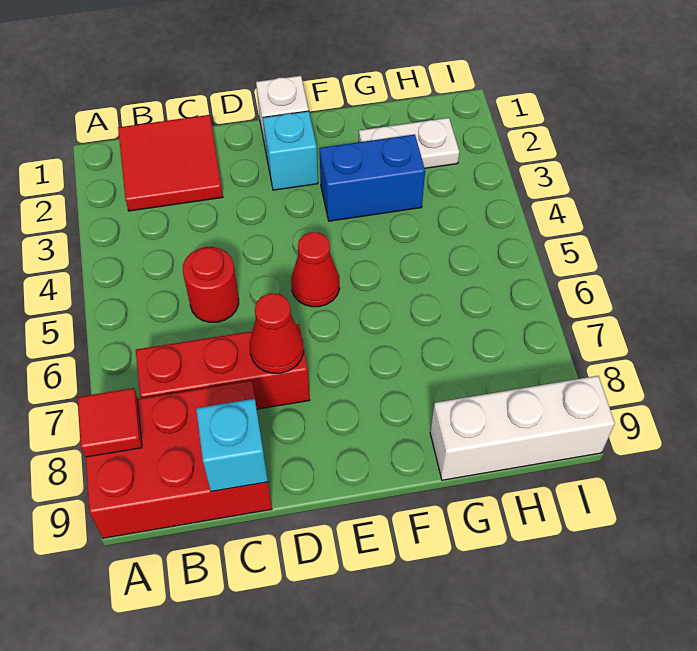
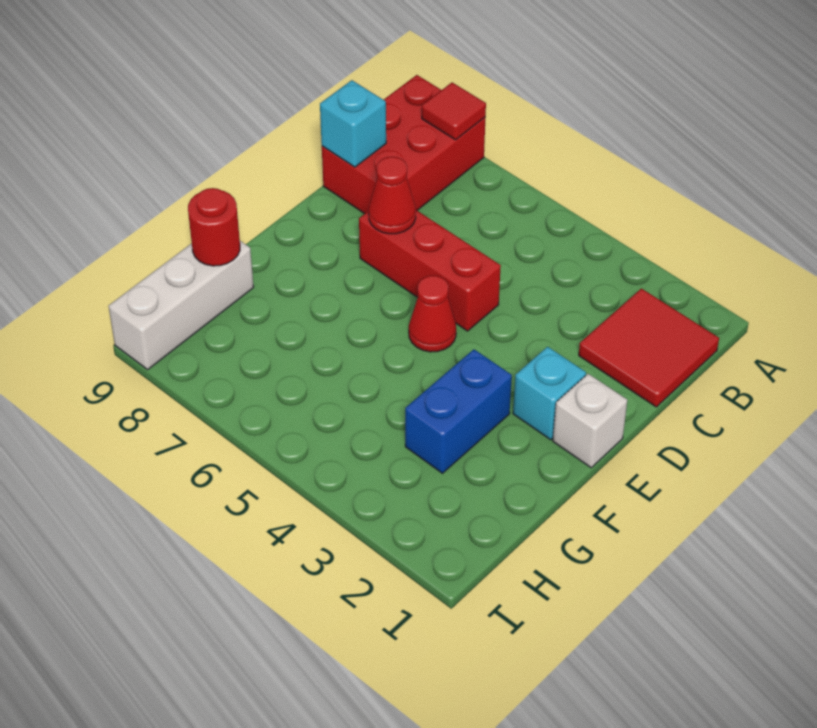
red brick B7:D7 level 1 -> red brick D5:D7 level 1
red round brick C5 level 1 -> red round brick G9 level 2
white plate G2:H2 level 1 -> none

